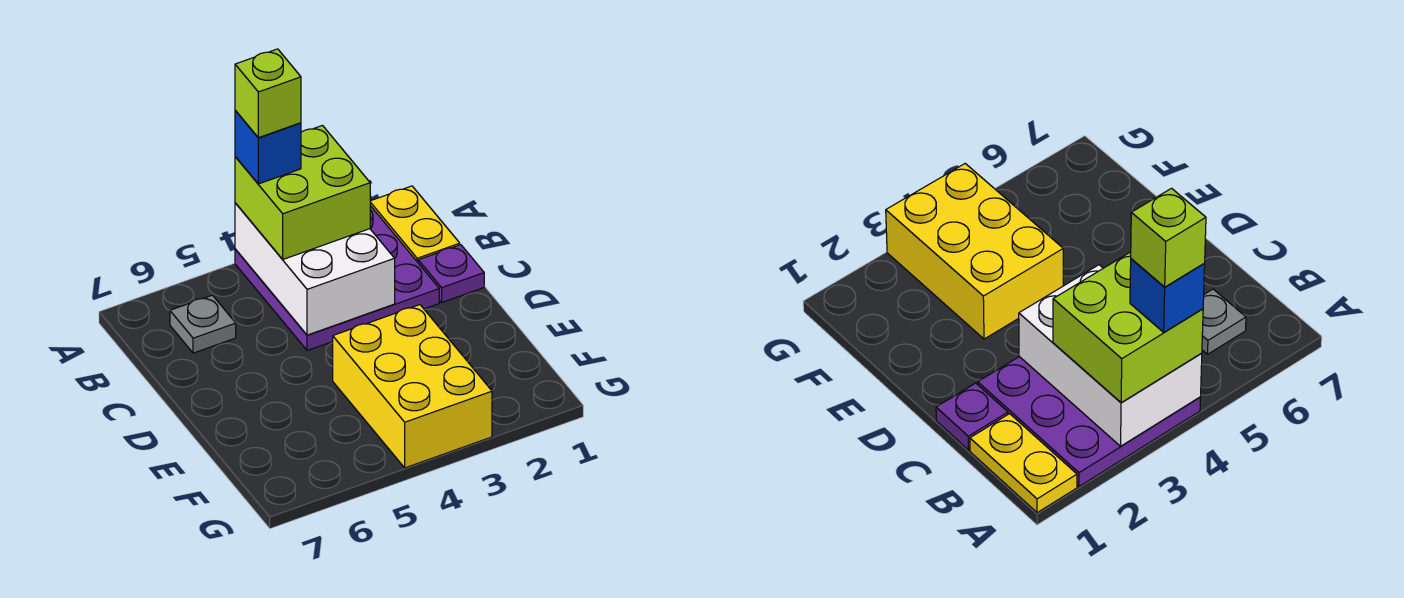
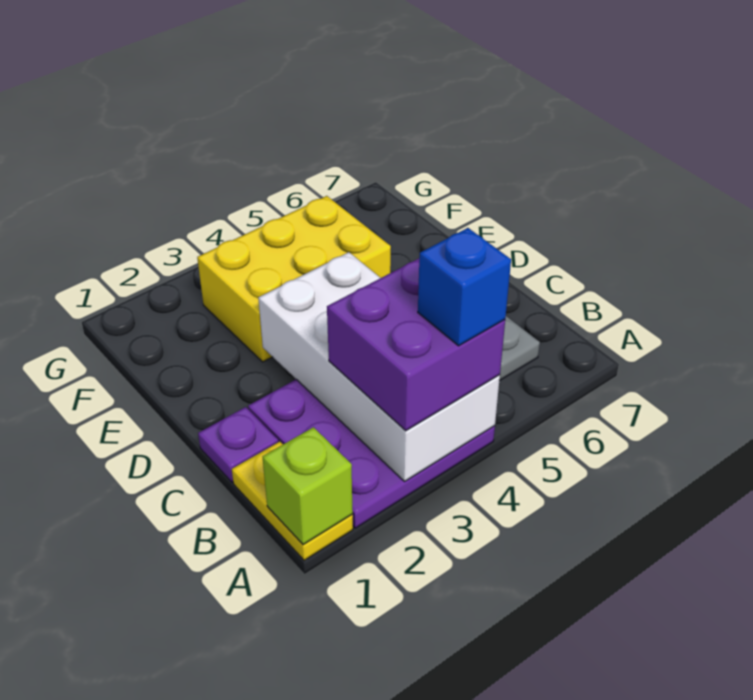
white brick A3:C4 level 2 -> white brick A3:D4 level 2
lime brick A3:B4 level 3 -> purple brick A3:B4 level 3
lime brick A4 level 5 -> lime brick A1 level 2
yellow brick E3:G4 level 1 -> yellow brick E3:F5 level 1

